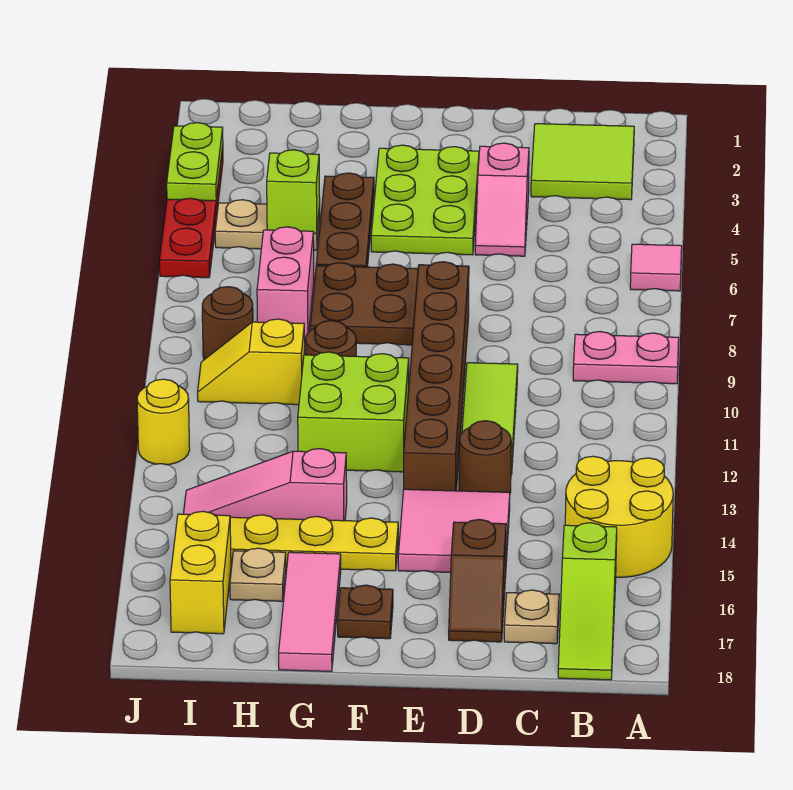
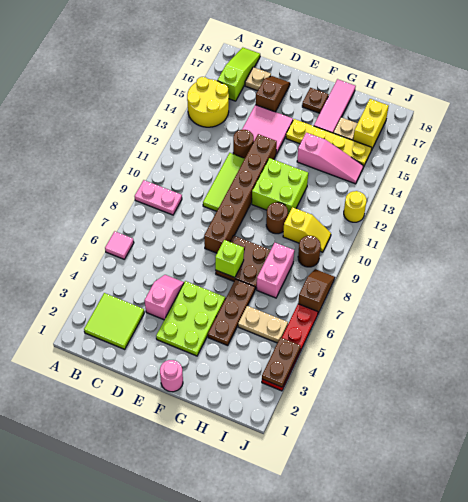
none -> pink round brick F1 level 1
lime brick H5 level 2 -> lime brick F7 level 2
lime plate J3:J4 level 2 -> brown plate J3:J4 level 2
none -> brown slope J7:J8 level 1 top 7

